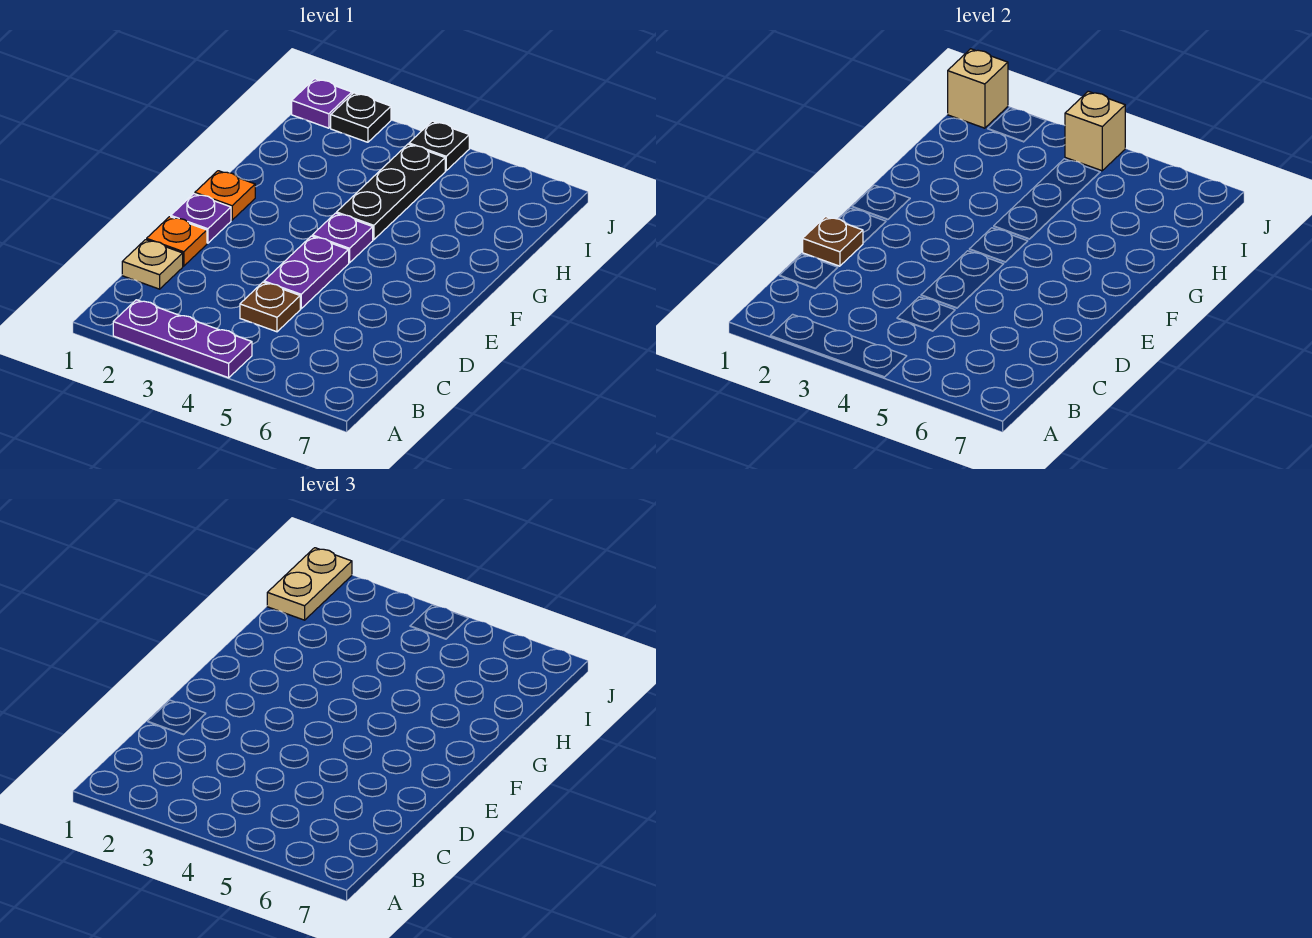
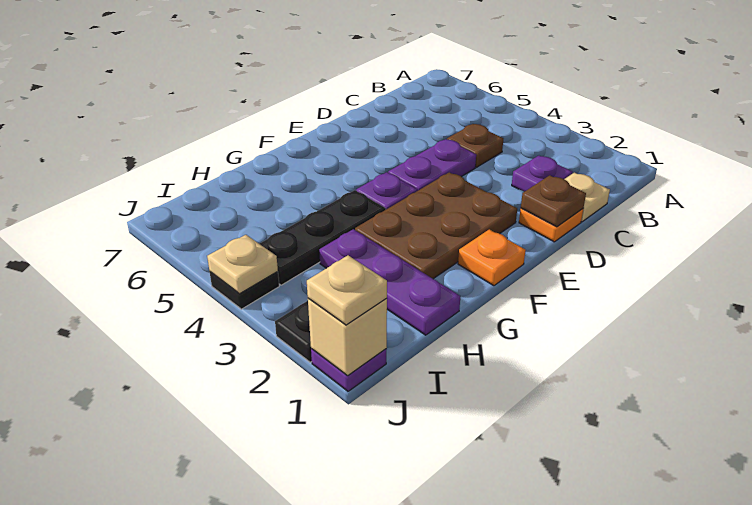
purple plate A2:A4 level 1 -> purple plate H1:H3 level 1
purple plate E1 level 1 -> purple plate C2 level 1
none -> brown plate E2:G3 level 1
tan plate I1:J1 level 3 -> tan plate J1 level 3
tan brick J4 level 2 -> tan plate J4 level 2

